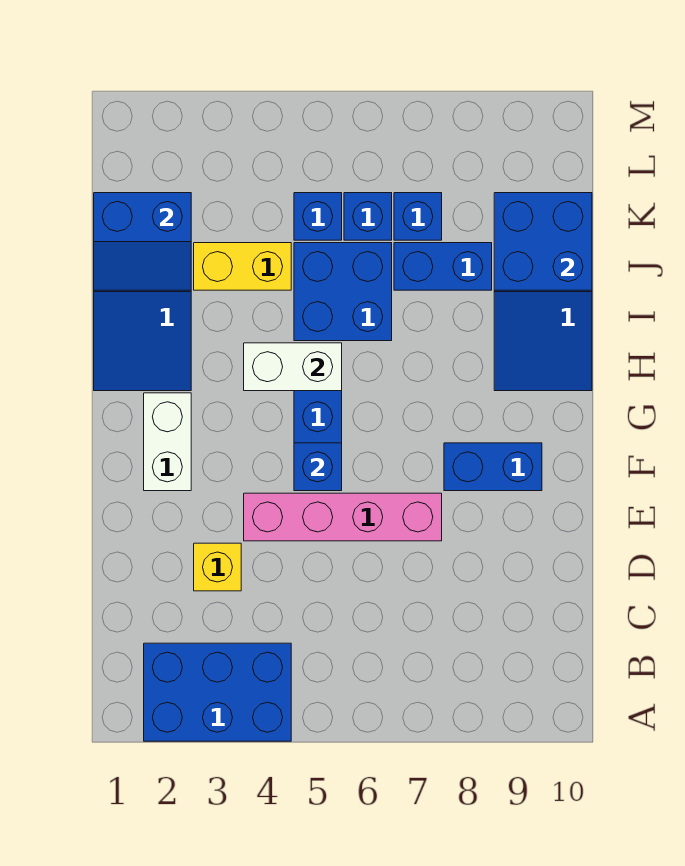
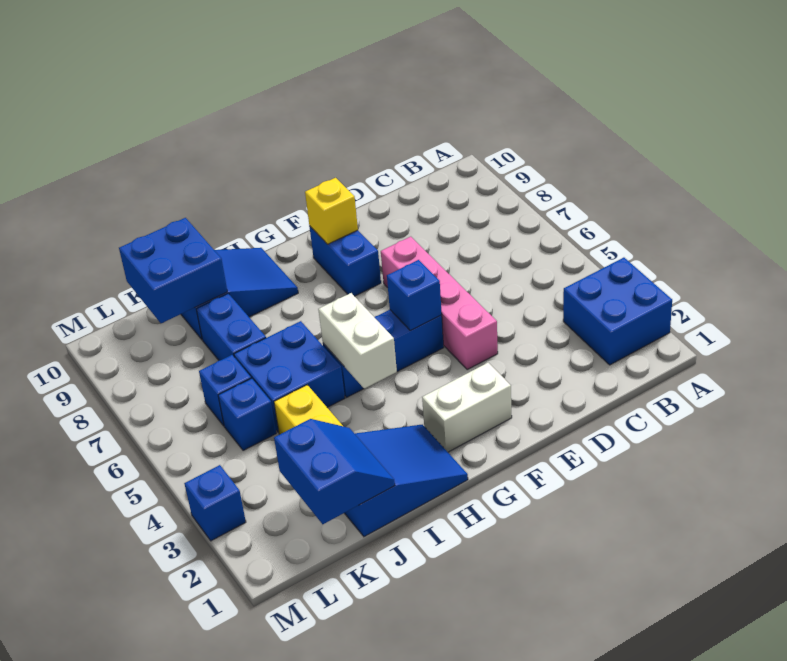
blue brick A2:B4 level 1 -> blue brick A2:B3 level 1
yellow brick D3 level 1 -> yellow brick F9 level 2
blue brick K7 level 1 -> blue brick M3 level 1

